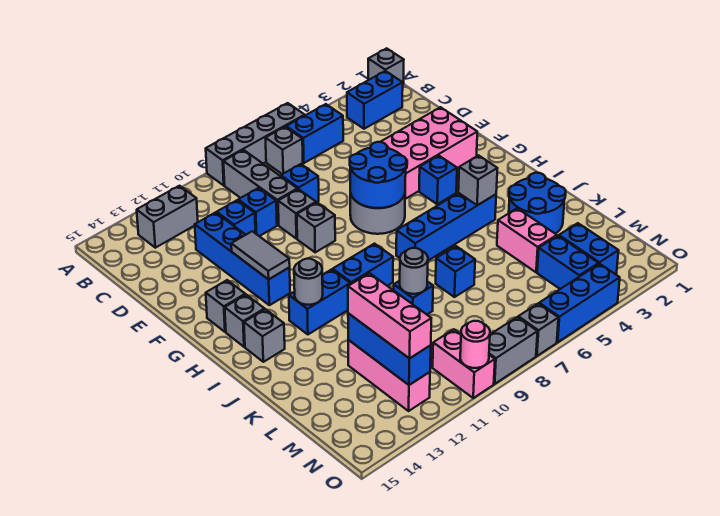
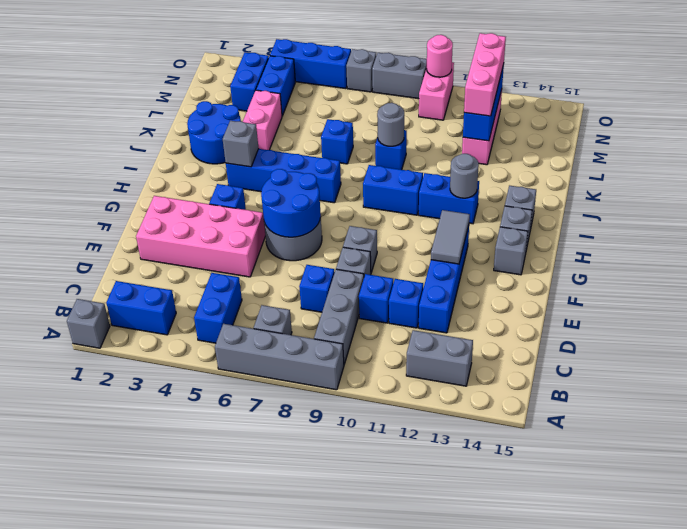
blue brick B5:B6 level 1 -> blue brick B5:C5 level 1

